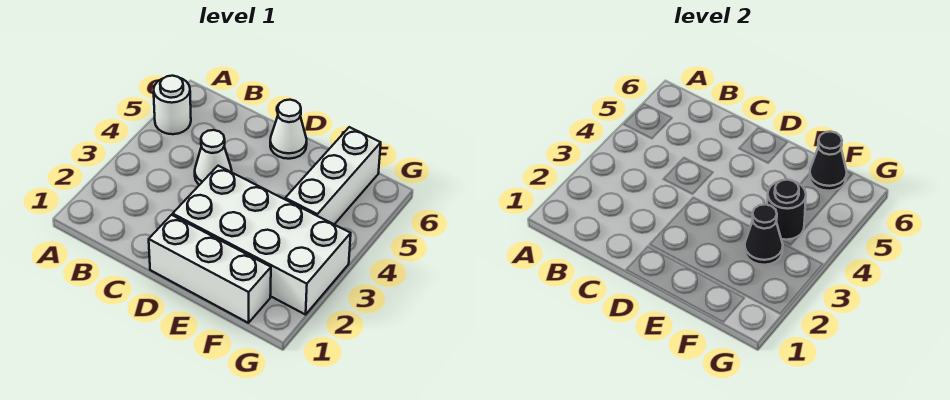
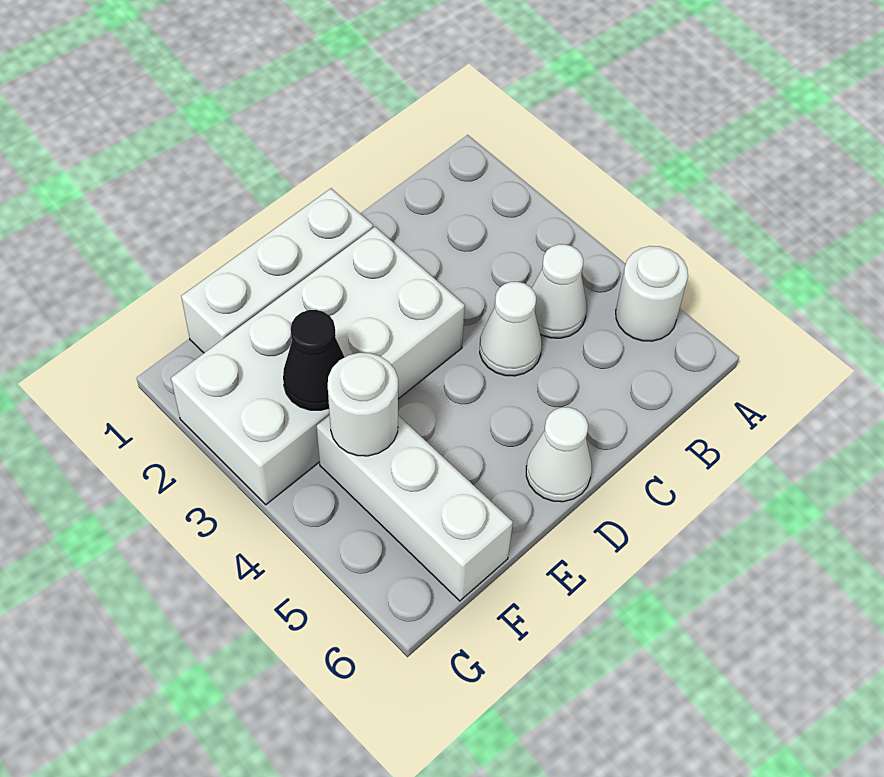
none -> white cone B4 level 1
black round brick F4 level 2 -> white round brick F4 level 2
black cone F6 level 2 -> none

